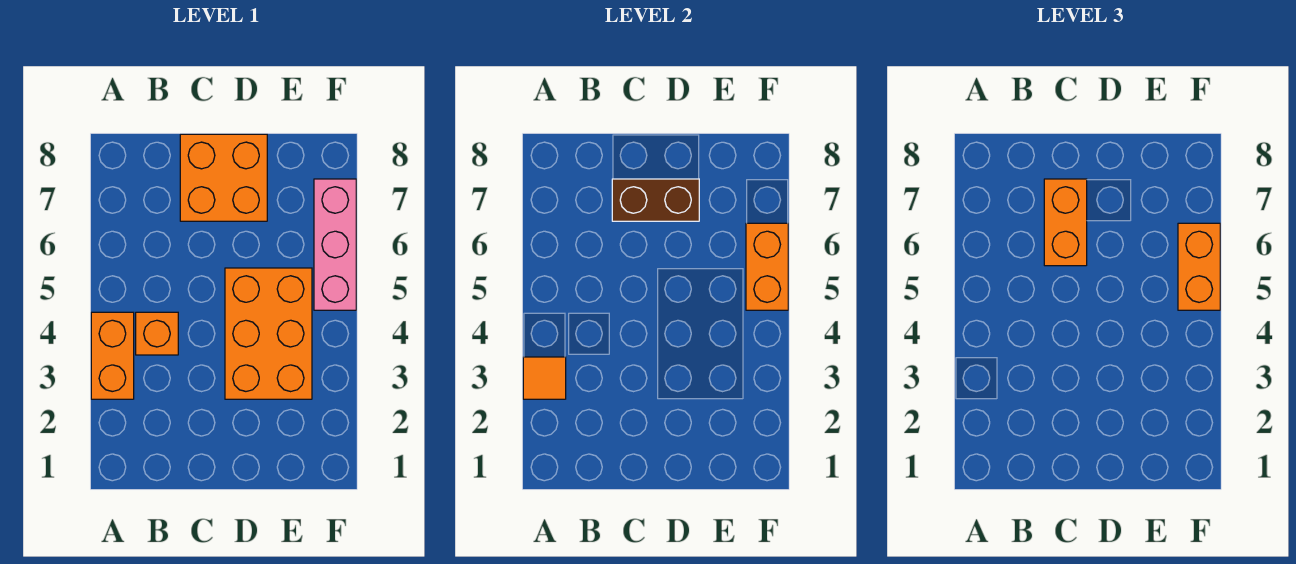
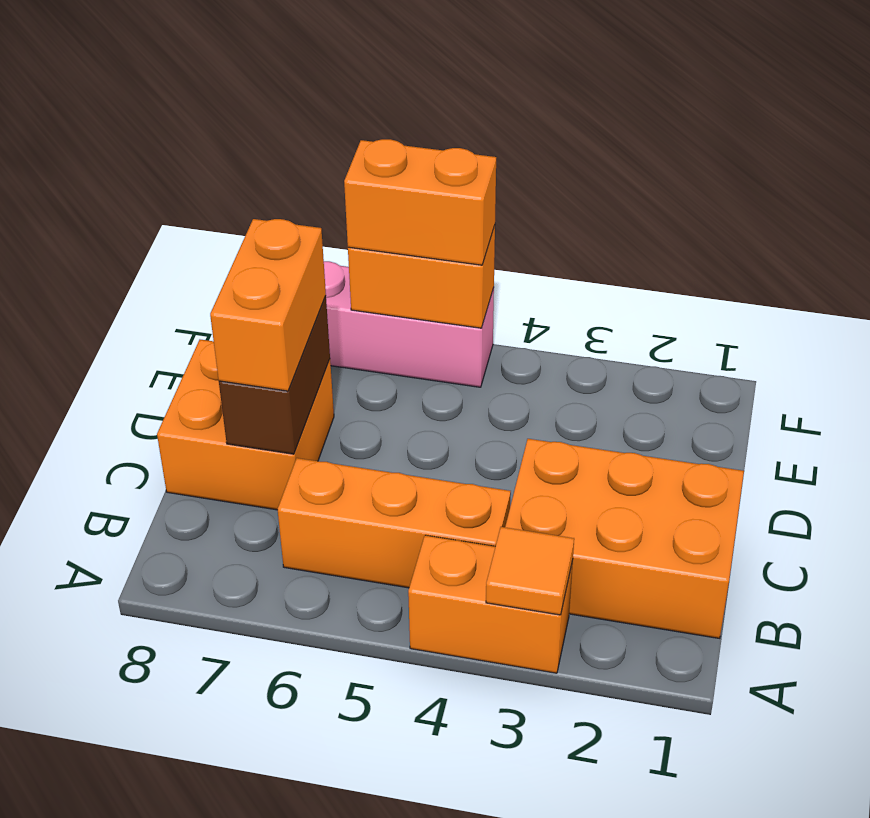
orange brick B4 level 1 -> orange brick B4:B6 level 1
orange brick C6:C7 level 3 -> orange brick C7:D7 level 3
orange brick D3:E5 level 1 -> orange brick B1:C3 level 1

